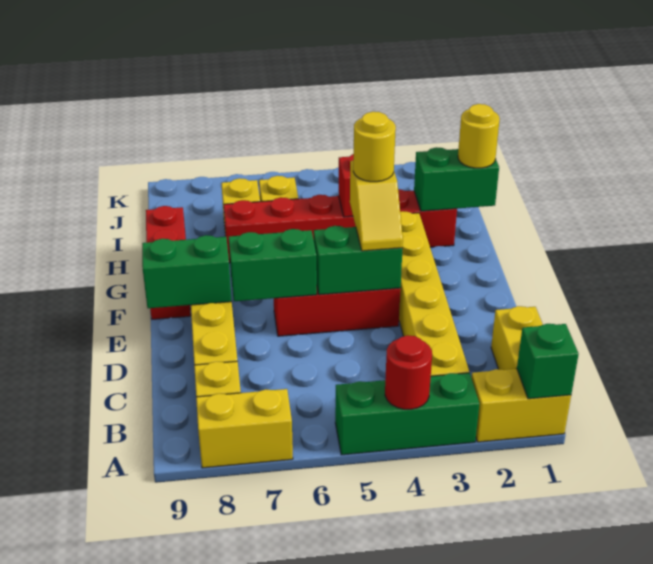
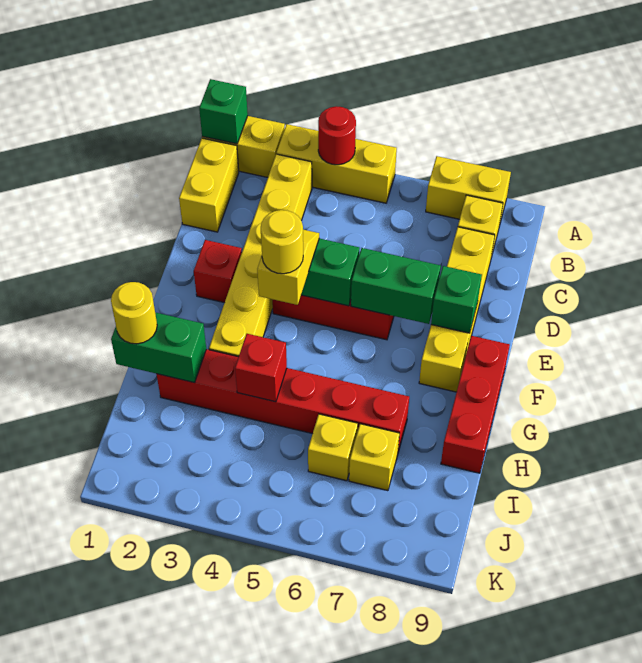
green brick A3:A5 level 1 -> yellow brick A3:A5 level 1
none -> red brick E2 level 1
green brick E8:E9 level 2 -> green brick E8 level 2

